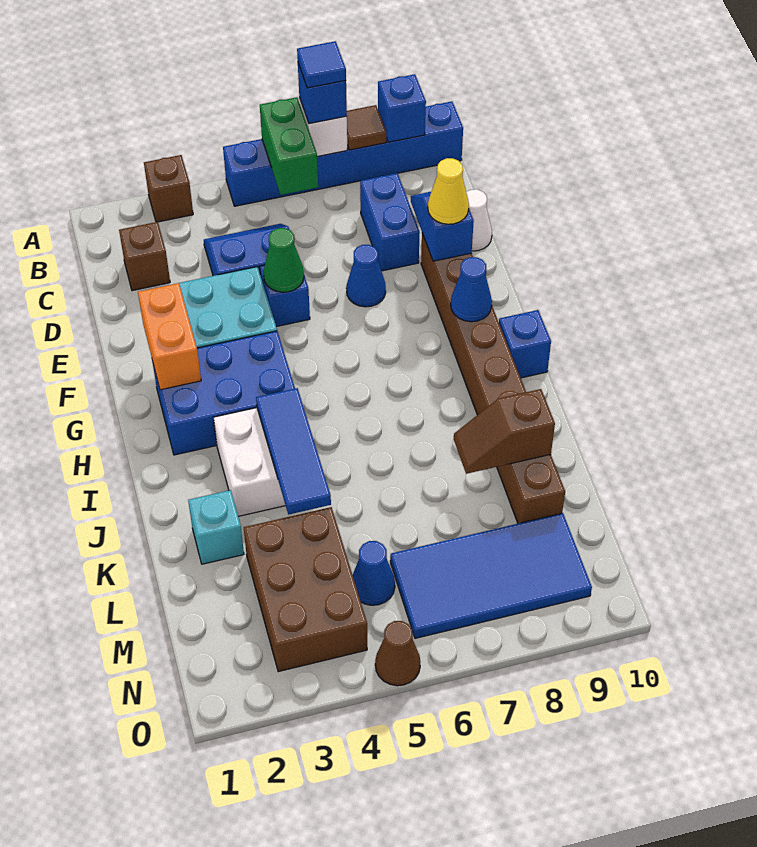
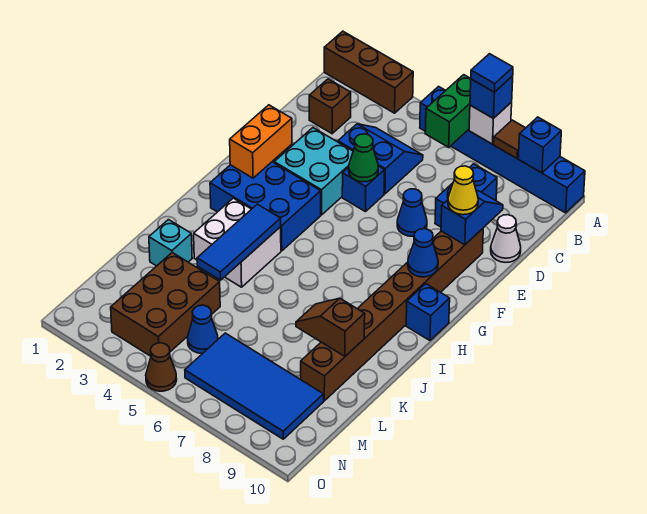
brown brick A3 level 1 -> brown brick A1:A3 level 1

